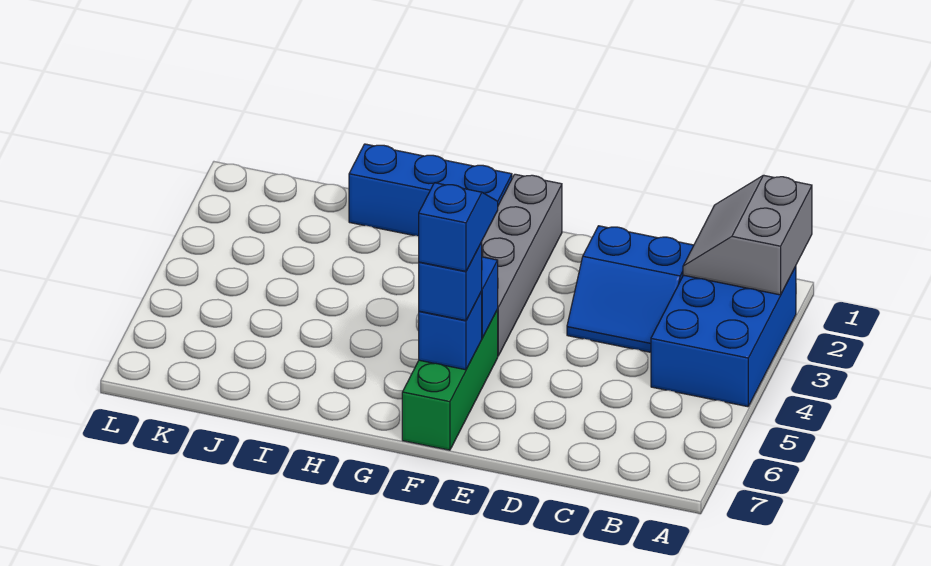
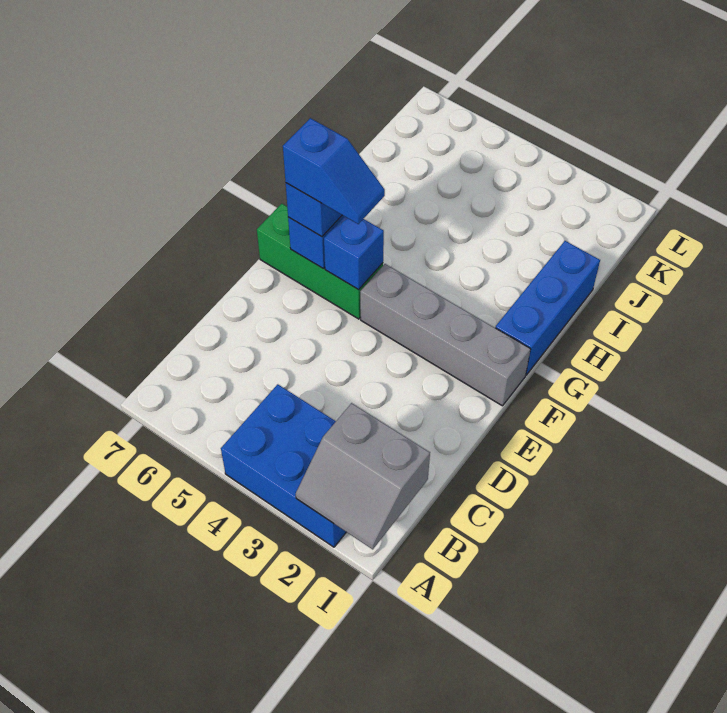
grey slope A1:B2 level 2 top A -> grey slope A1:B2 level 2 top B
blue slope C2:D3 level 1 top 2 -> none

